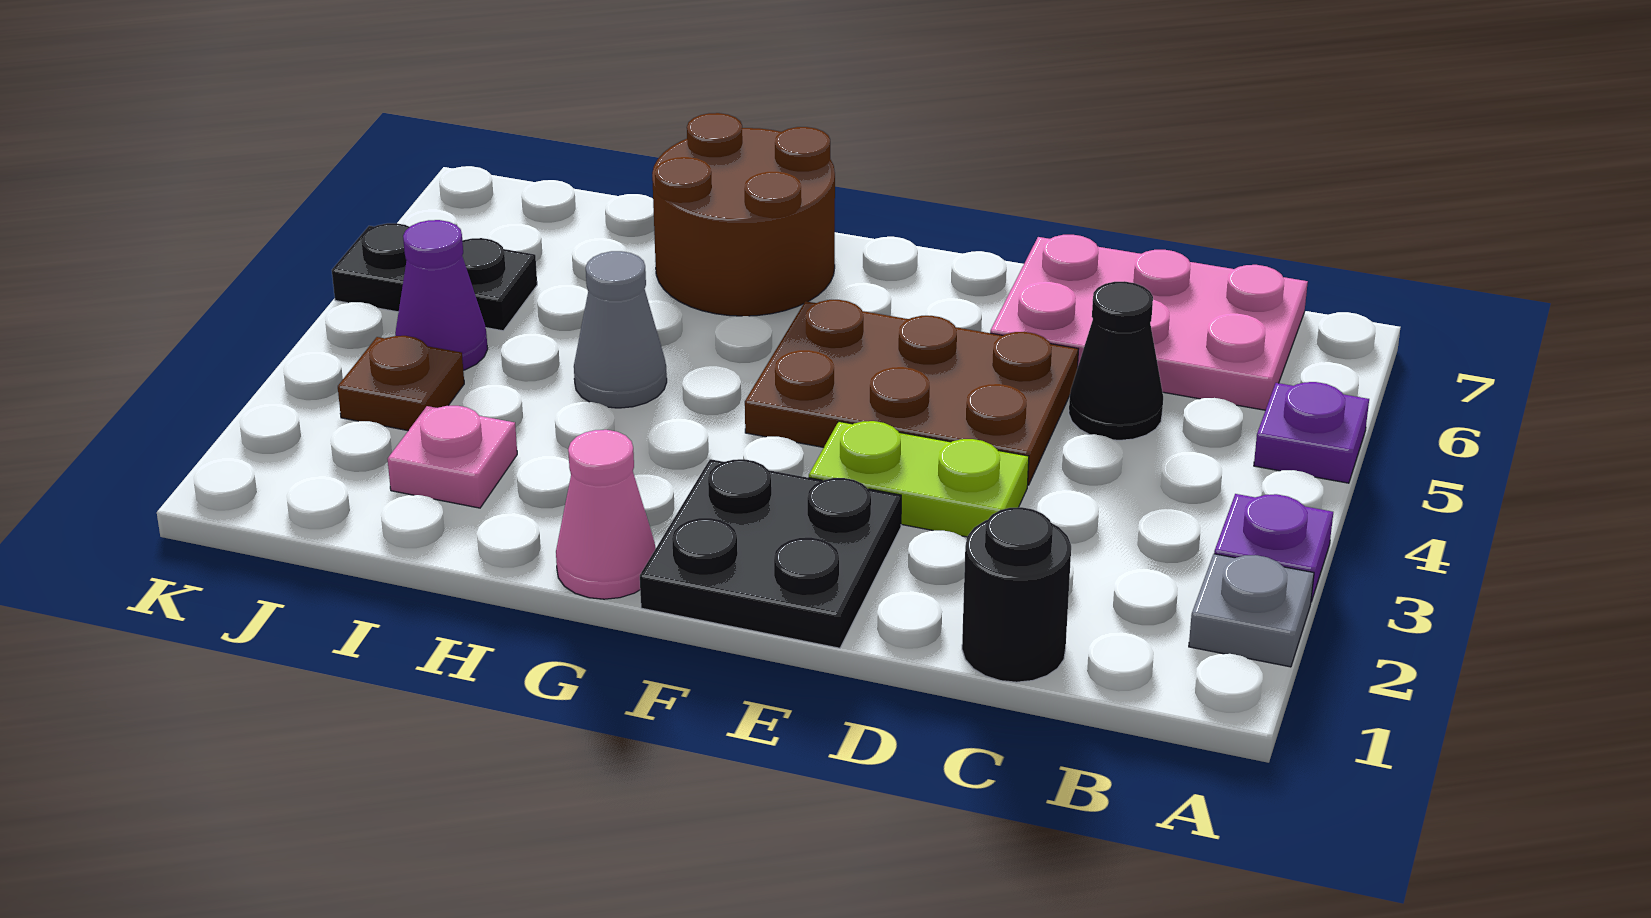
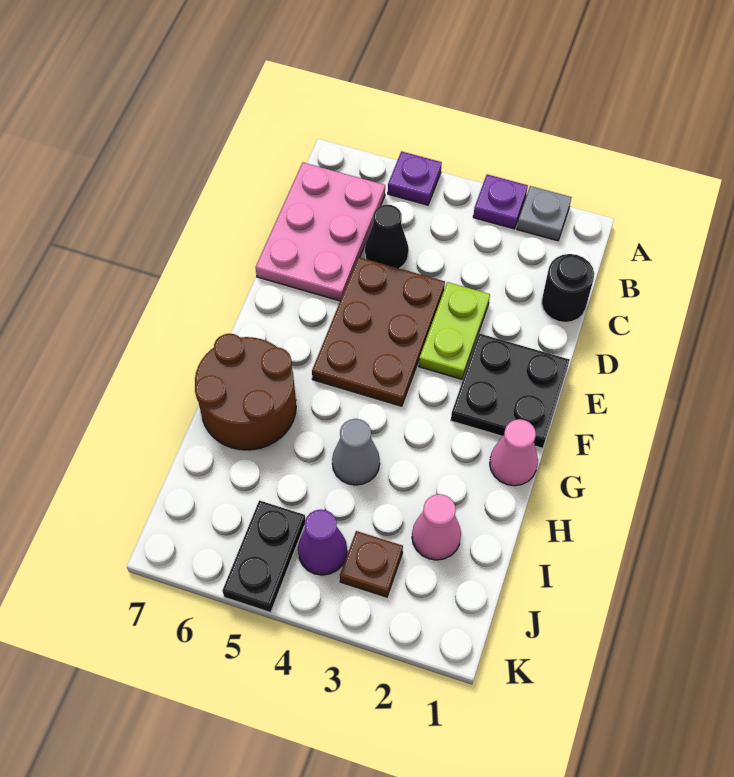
pink plate I2 level 1 -> pink cone I2 level 1

